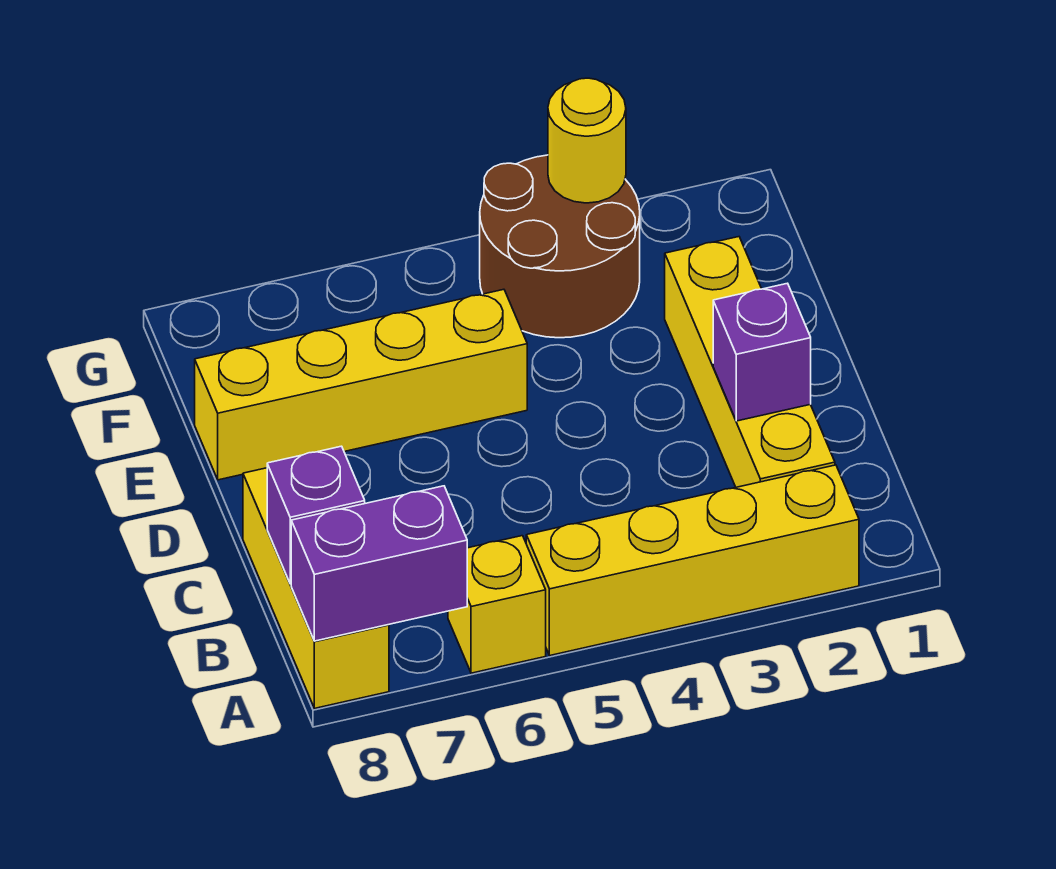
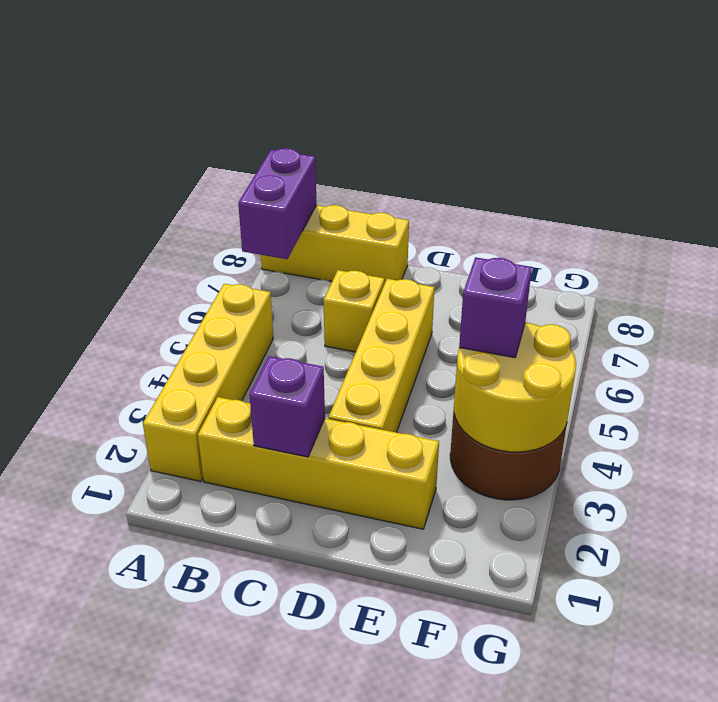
yellow brick A6 level 1 -> yellow brick C6 level 1
purple brick B8 level 2 -> purple brick F4 level 3
yellow brick E5:E8 level 1 -> yellow brick D3:D6 level 1
yellow round brick G3 level 2 -> yellow round brick F3:G4 level 2

